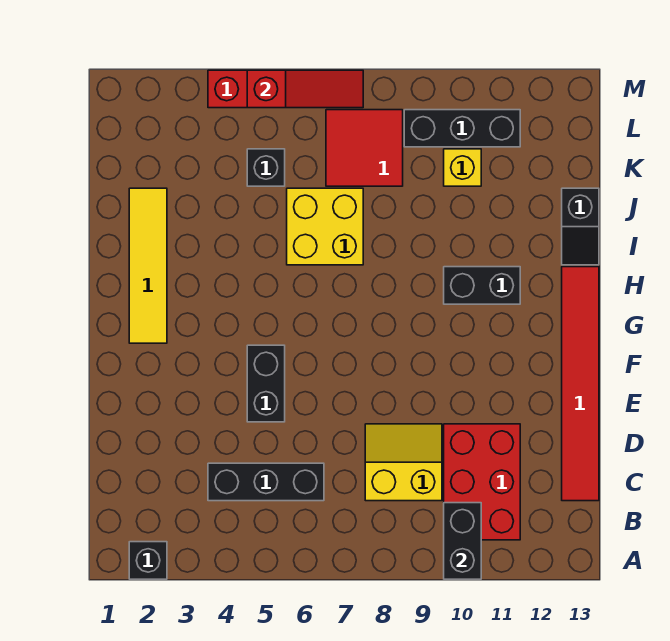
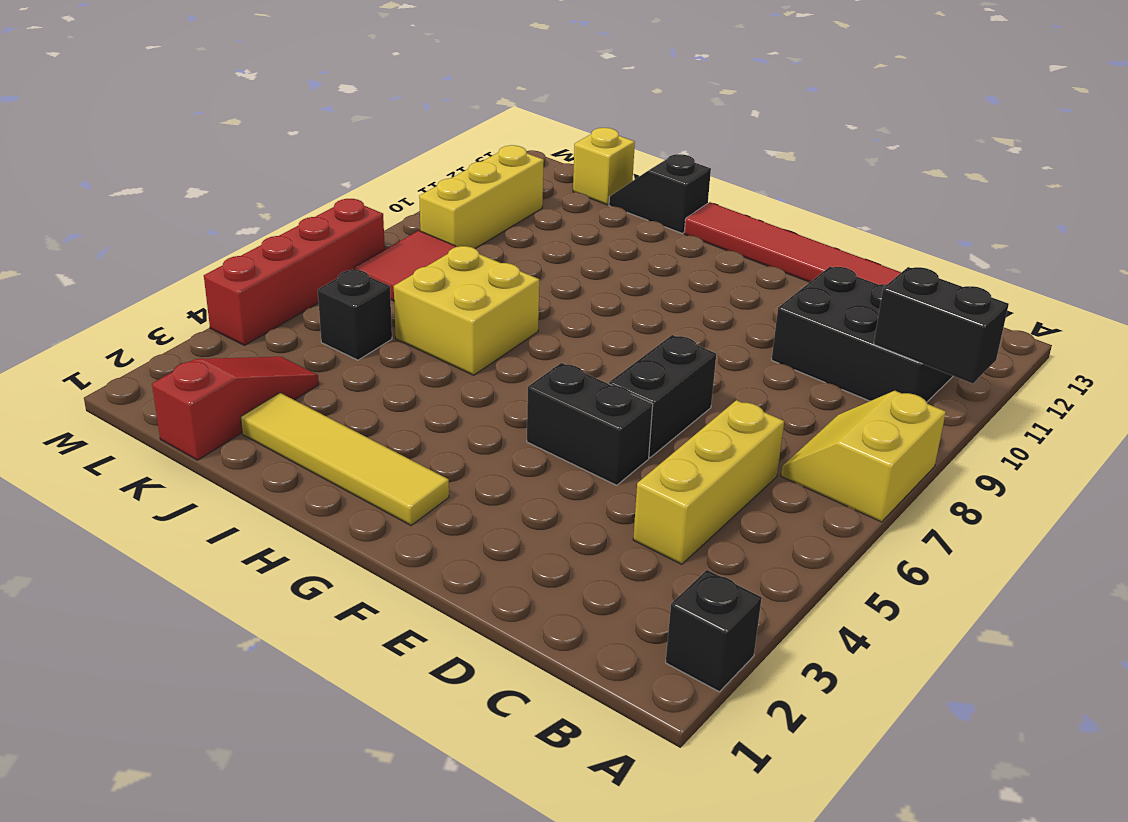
red brick B10:D11 level 1 -> black brick B10:D11 level 1
black brick C4:C6 level 1 -> yellow brick C4:C6 level 1
yellow slope C8:D9 level 1 top C -> yellow slope A7:B8 level 1 top A
black brick H10:H11 level 1 -> black brick E6:E7 level 1
black slope I13:J13 level 1 top J -> black slope I13:J13 level 1 top I
yellow brick K10 level 1 -> yellow brick K13 level 1
black brick L9:L11 level 1 -> yellow brick L9:L11 level 1
red slope M5:M7 level 2 top 5 -> red slope K1:K3 level 1 top 1

